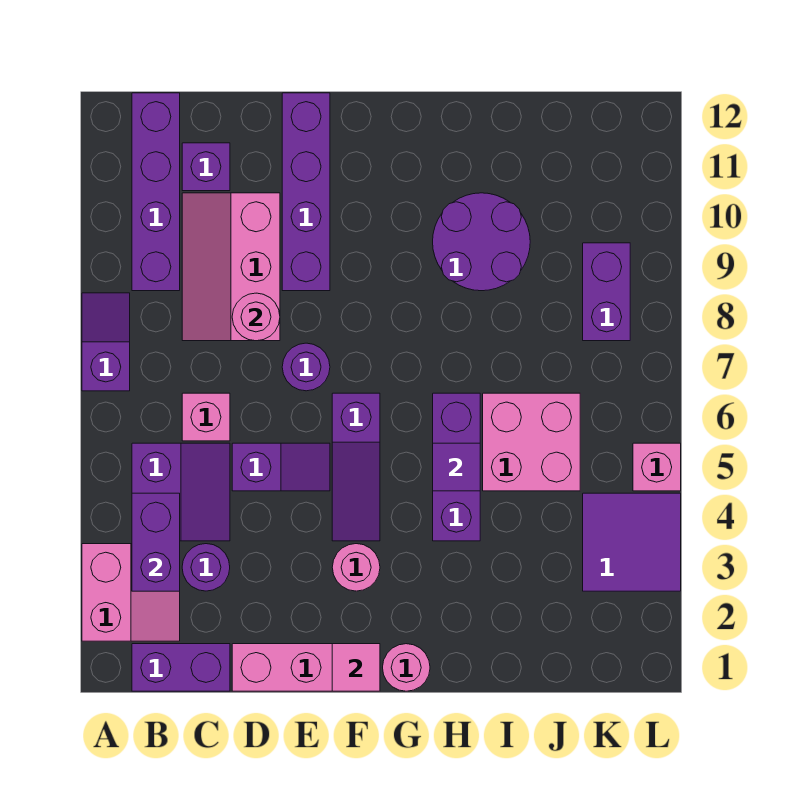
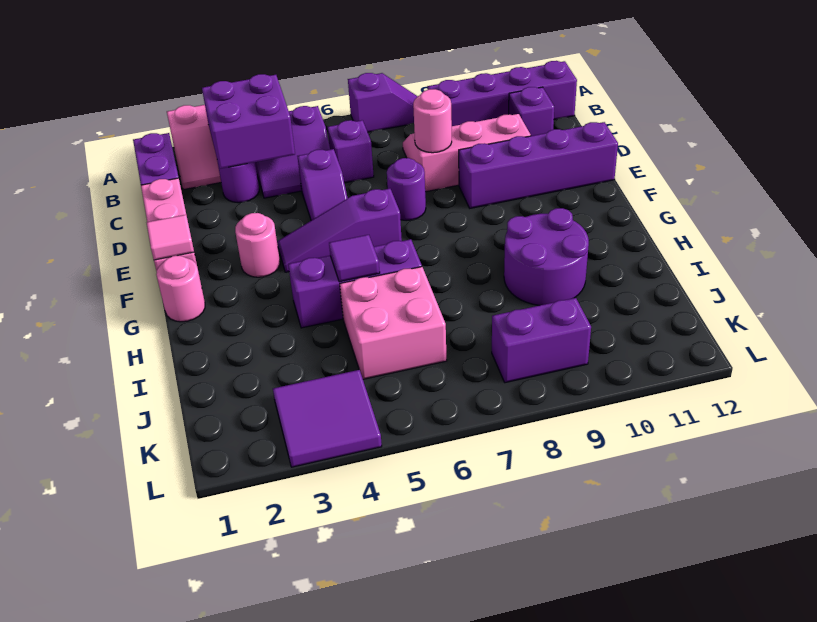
purple brick B3:B4 level 2 -> purple brick B3:C4 level 2
pink brick C6 level 1 -> purple brick C6 level 1
pink brick L5 level 1 -> none

